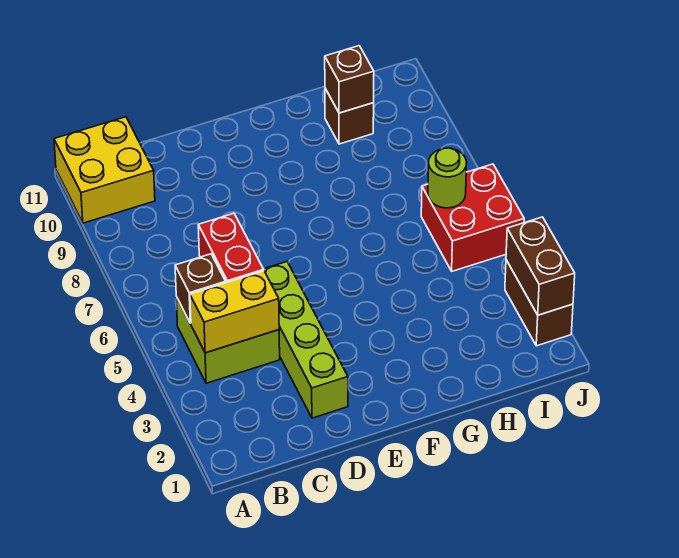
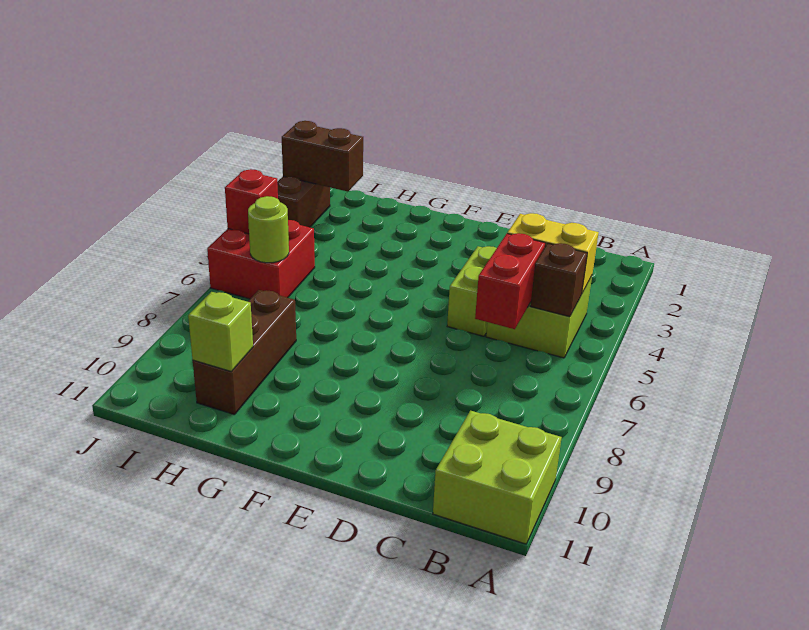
yellow brick A10:B11 level 1 -> lime brick A10:B11 level 1
lime brick D2:D5 level 1 -> lime brick D4:D5 level 1
brown brick H10 level 1 -> brown brick H8:H10 level 1
brown brick H10 level 2 -> lime brick H10 level 2
brown brick J2:J3 level 2 -> brown brick I2:J2 level 2
none -> red brick J5 level 2

